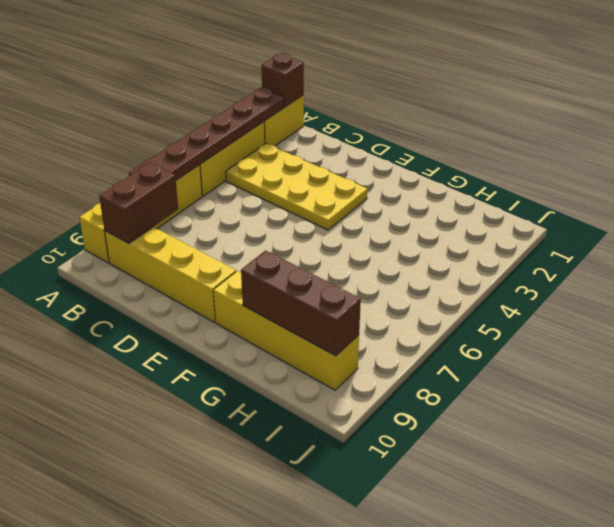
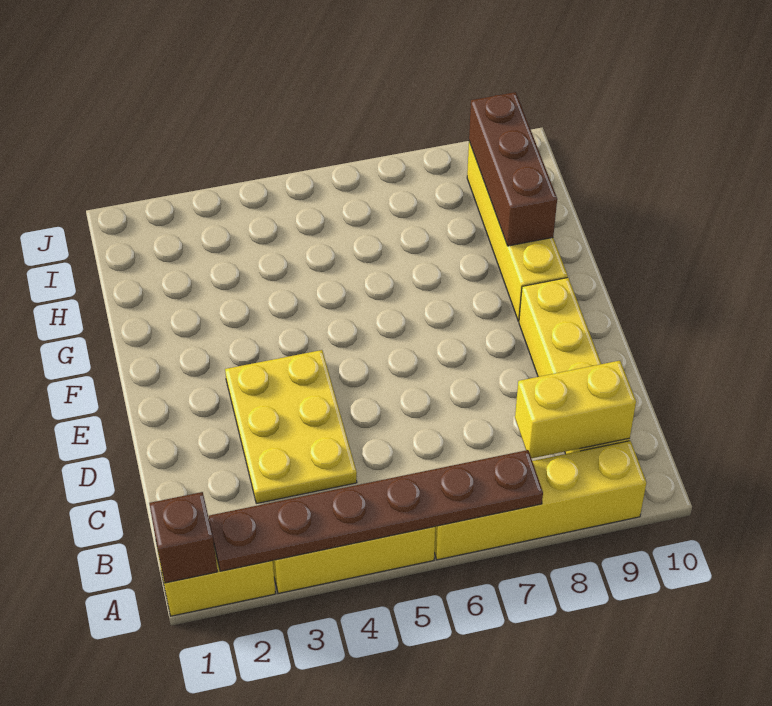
yellow plate B3:E4 level 1 -> yellow plate C3:E4 level 1
brown brick B8:B9 level 2 -> yellow brick B8:B9 level 2

